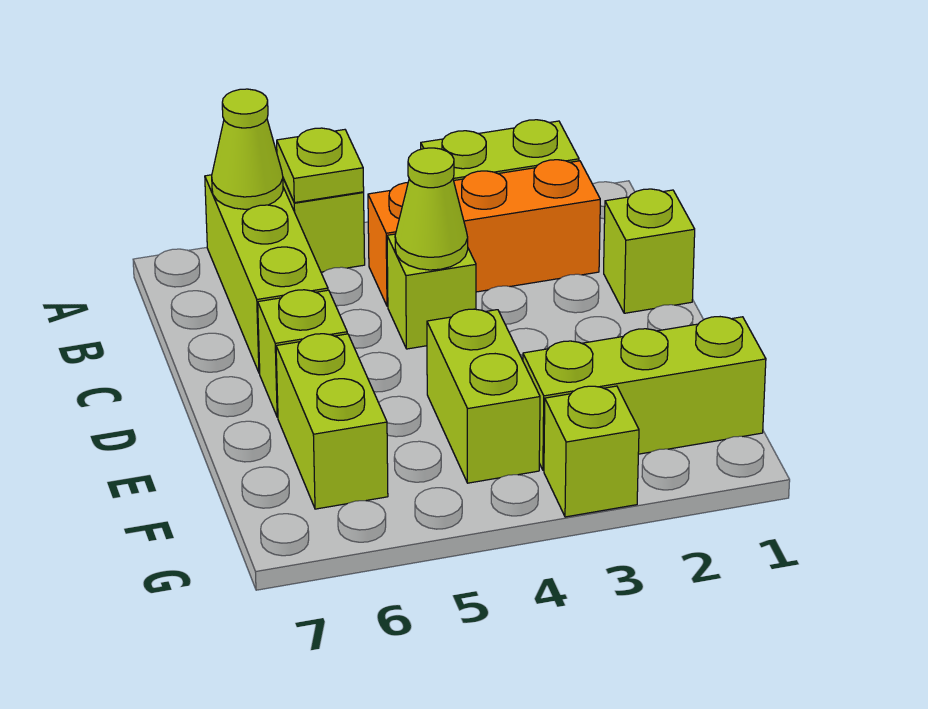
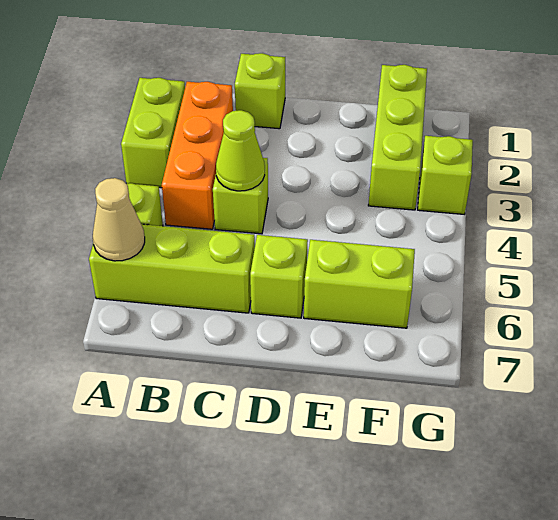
lime plate A5 level 2 -> none
lime cone A6 level 2 -> tan cone A6 level 2
lime brick E4:F4 level 1 -> none

